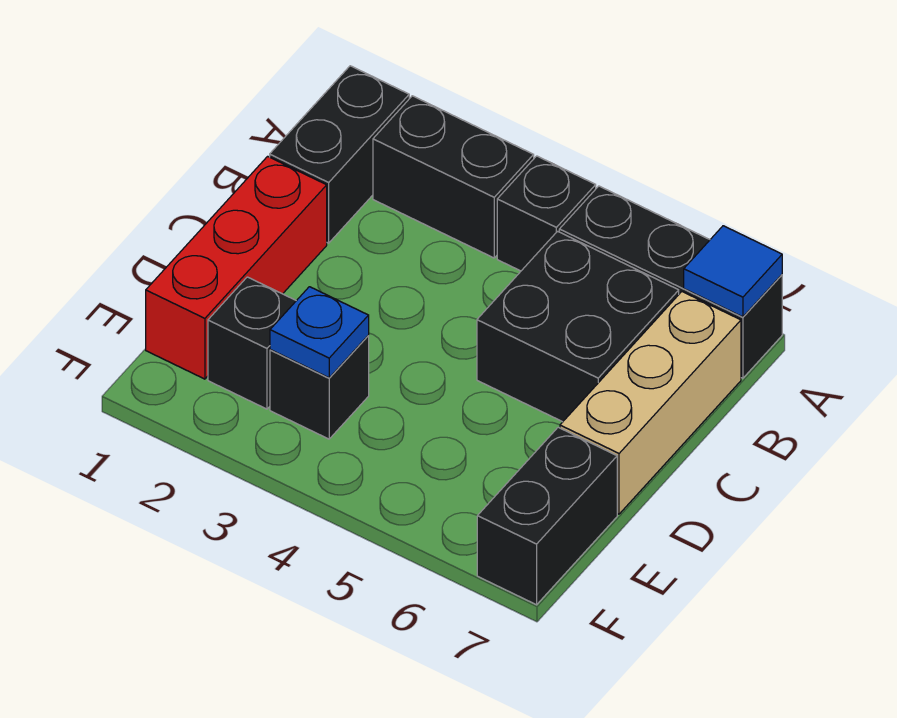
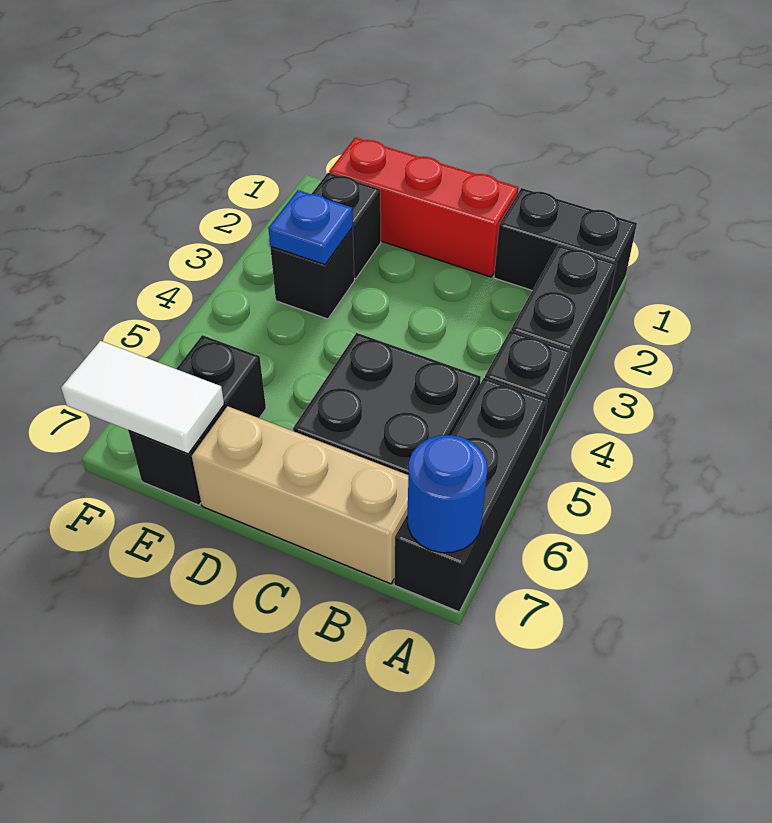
blue tile A7 level 2 -> blue round brick A7 level 2
black brick E7:F7 level 1 -> black brick E6:E7 level 1
none -> white tile E7:F7 level 2

